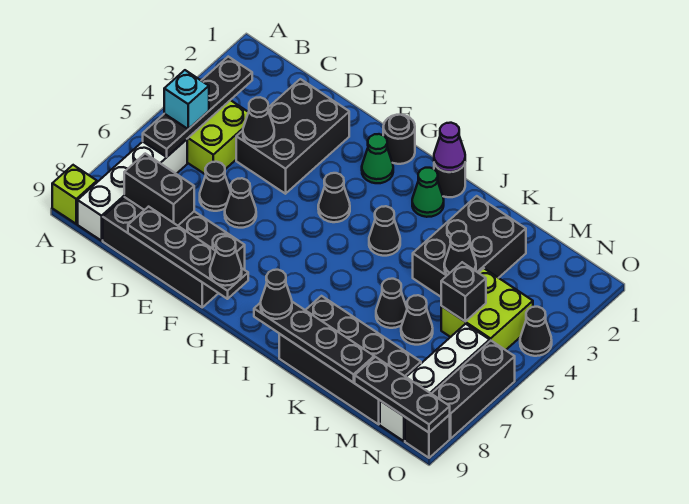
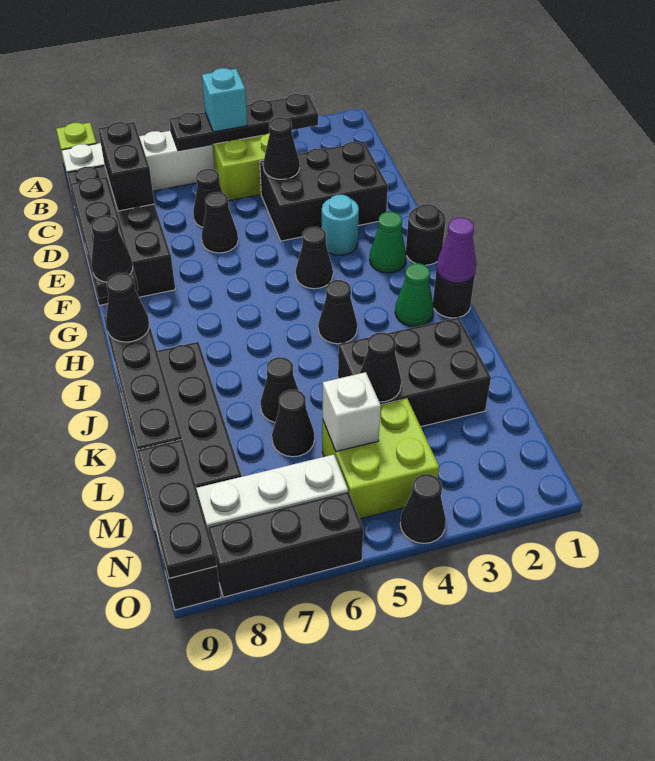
none -> cyan round brick F3 level 1
black brick M5 level 2 -> white brick M5 level 2

